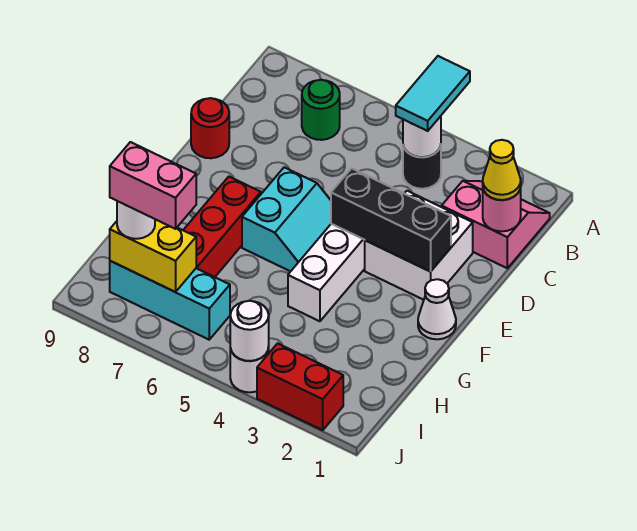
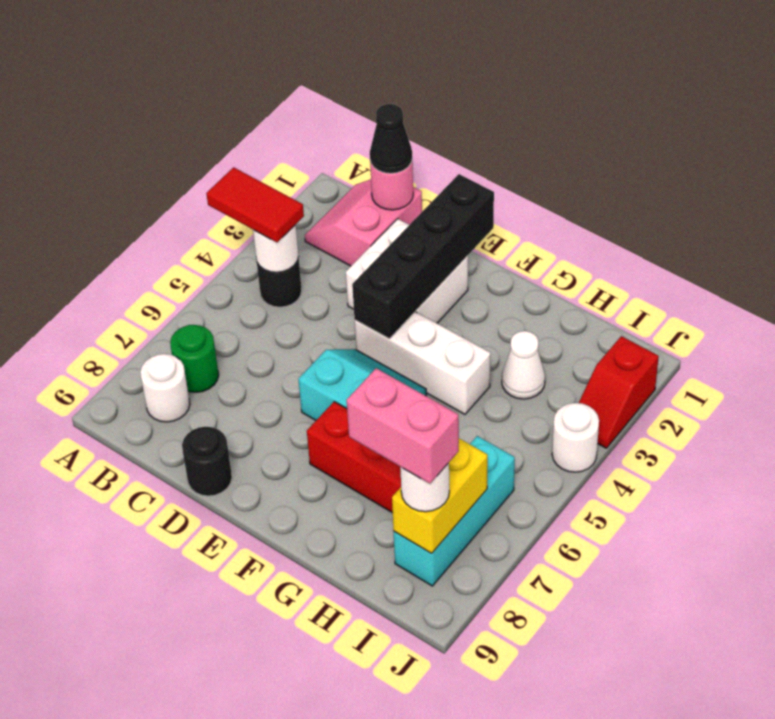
cyan tile A4:B4 level 3 -> red tile A4:B4 level 3
yellow cone C1 level 3 -> black cone C1 level 3
red round brick D9 level 1 -> black round brick D9 level 1
black brick E2:E4 level 2 -> black brick E1:E4 level 2
white cone F1 level 1 -> white cone H3 level 1
pink brick I7:I8 level 4 -> pink brick H8:I8 level 4
red brick J2:J3 level 1 -> red slope J2:J3 level 1 top 2
white round brick J4 level 2 -> white round brick B8 level 1

